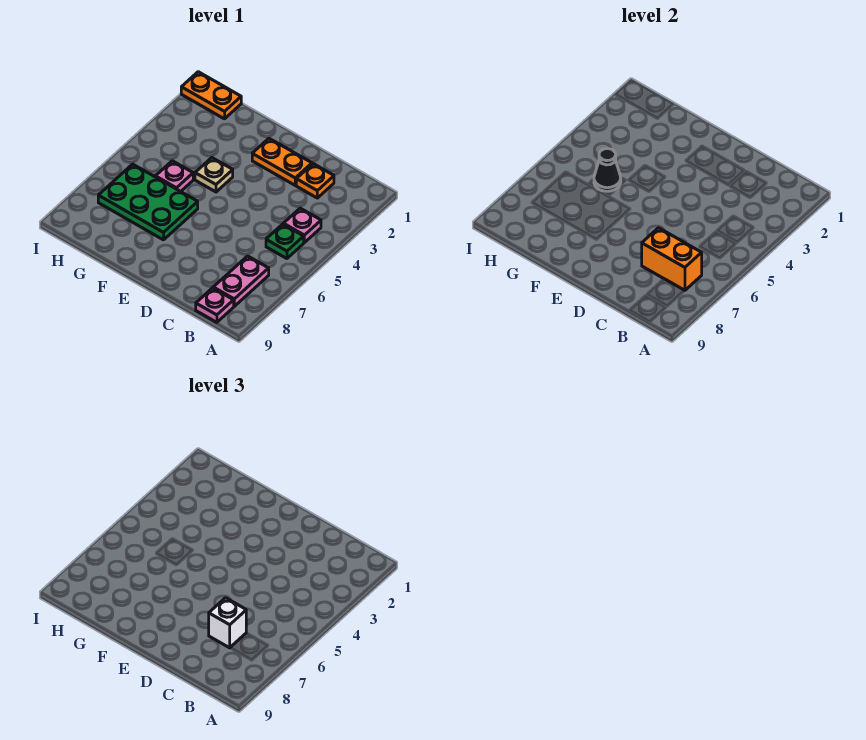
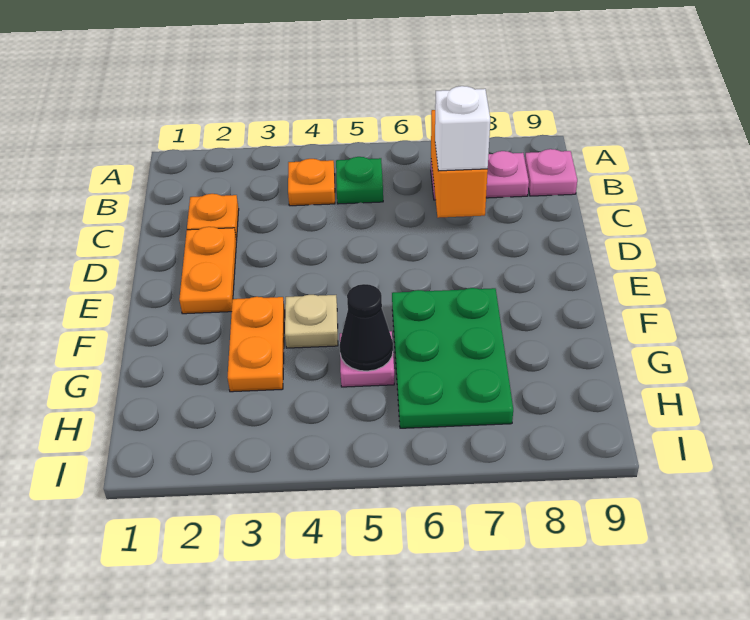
pink plate B4 level 1 -> orange plate B4 level 1
orange plate H1:I1 level 1 -> orange plate F3:G3 level 1

